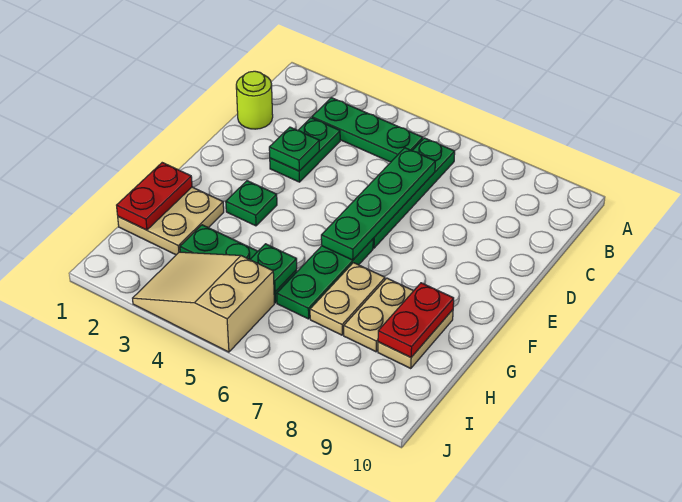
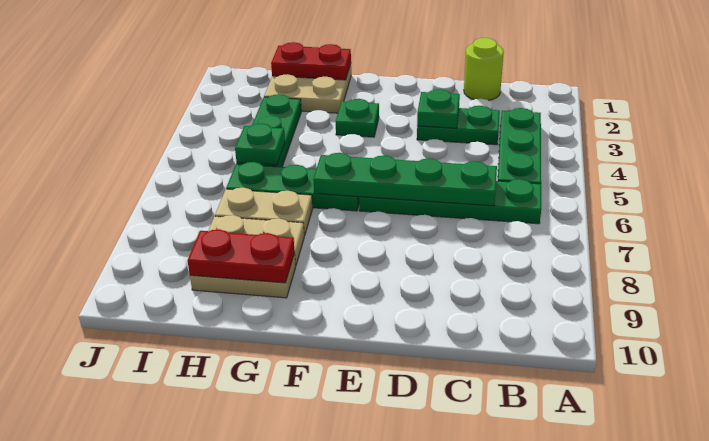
tan slope I3:J5 level 1 top 5 -> none

